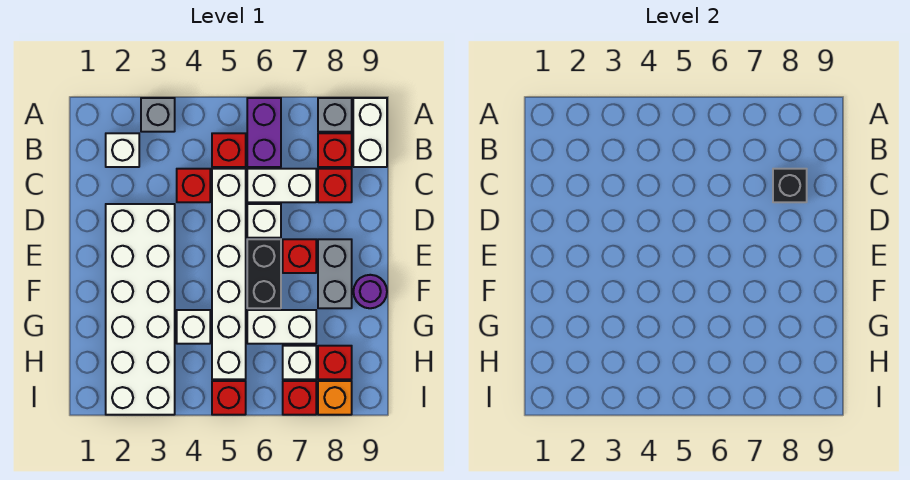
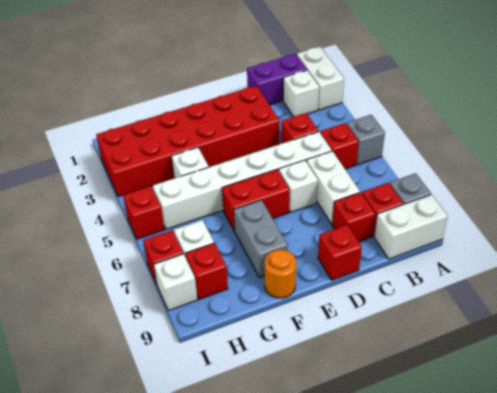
grey brick A3 level 1 -> grey brick A5 level 1
purple brick A6:B6 level 1 -> purple brick B1:C1 level 1
black brick C8 level 2 -> none
white brick D2:I3 level 1 -> red brick D2:I3 level 1
black brick E6:F6 level 1 -> red brick E6:F6 level 1
red brick E7 level 1 -> red brick D9 level 1
grey brick E8:F8 level 1 -> grey brick F7:F8 level 1
purple round brick F9 level 1 -> orange round brick F9 level 1
white brick G6:G7 level 1 -> white brick A1:A2 level 1
orange brick I8 level 1 -> white brick I8 level 1

